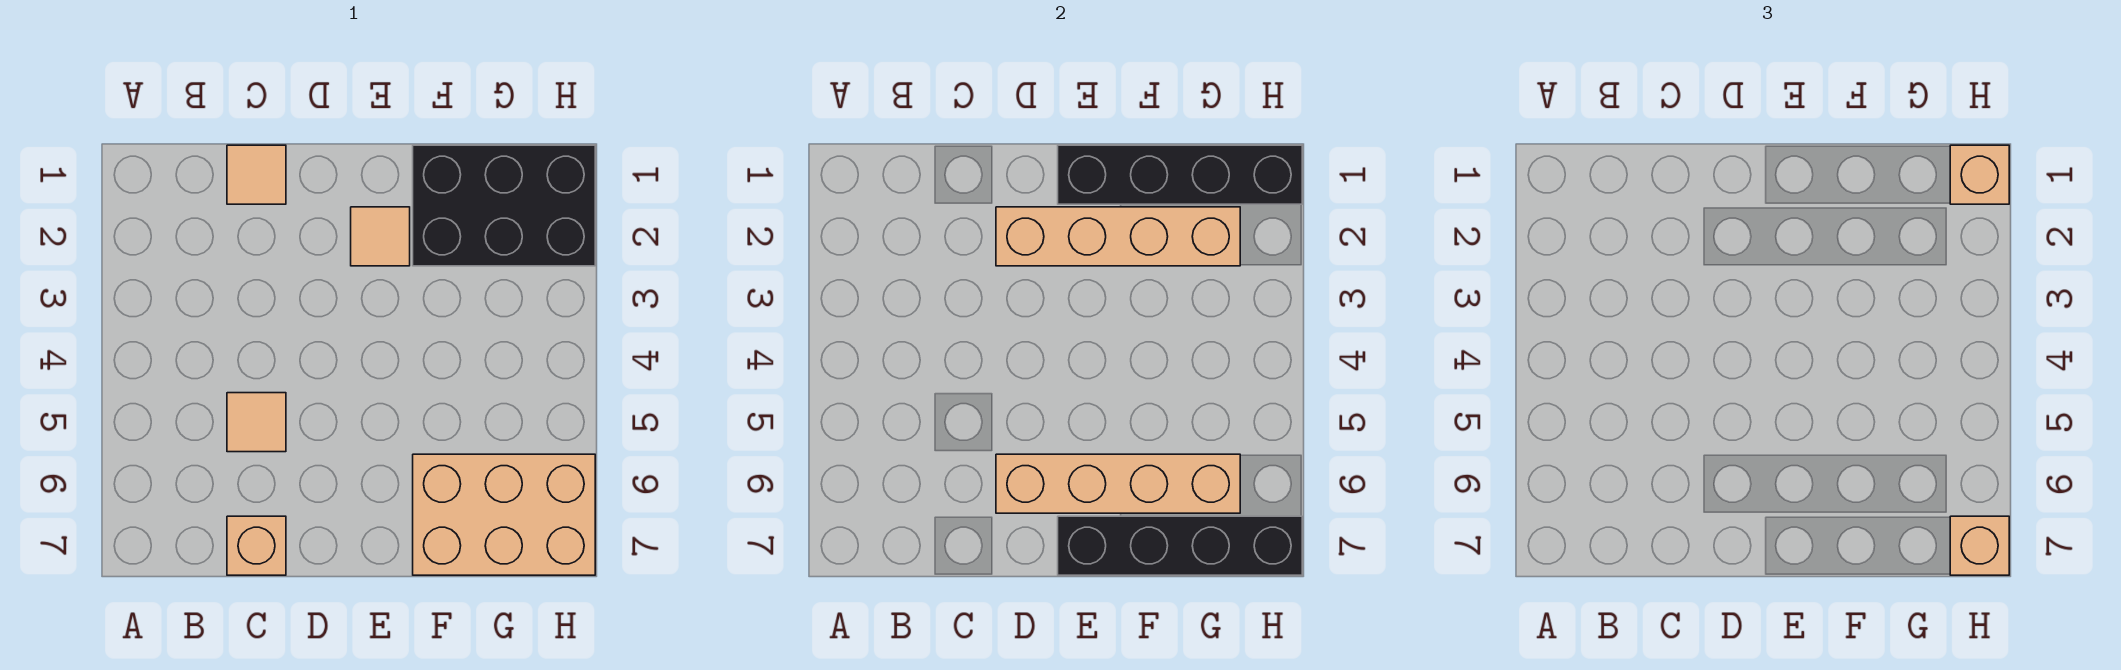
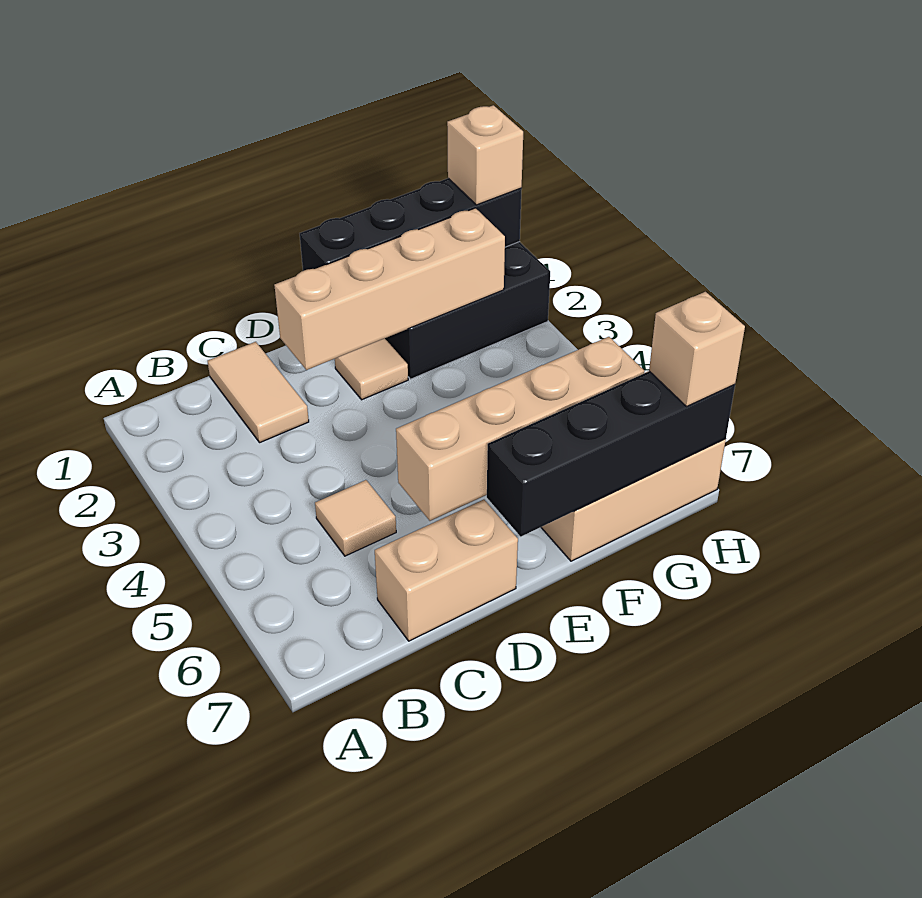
tan tile C1 level 1 -> tan tile C1:C2 level 1
tan brick C7 level 1 -> tan brick C7:D7 level 1

